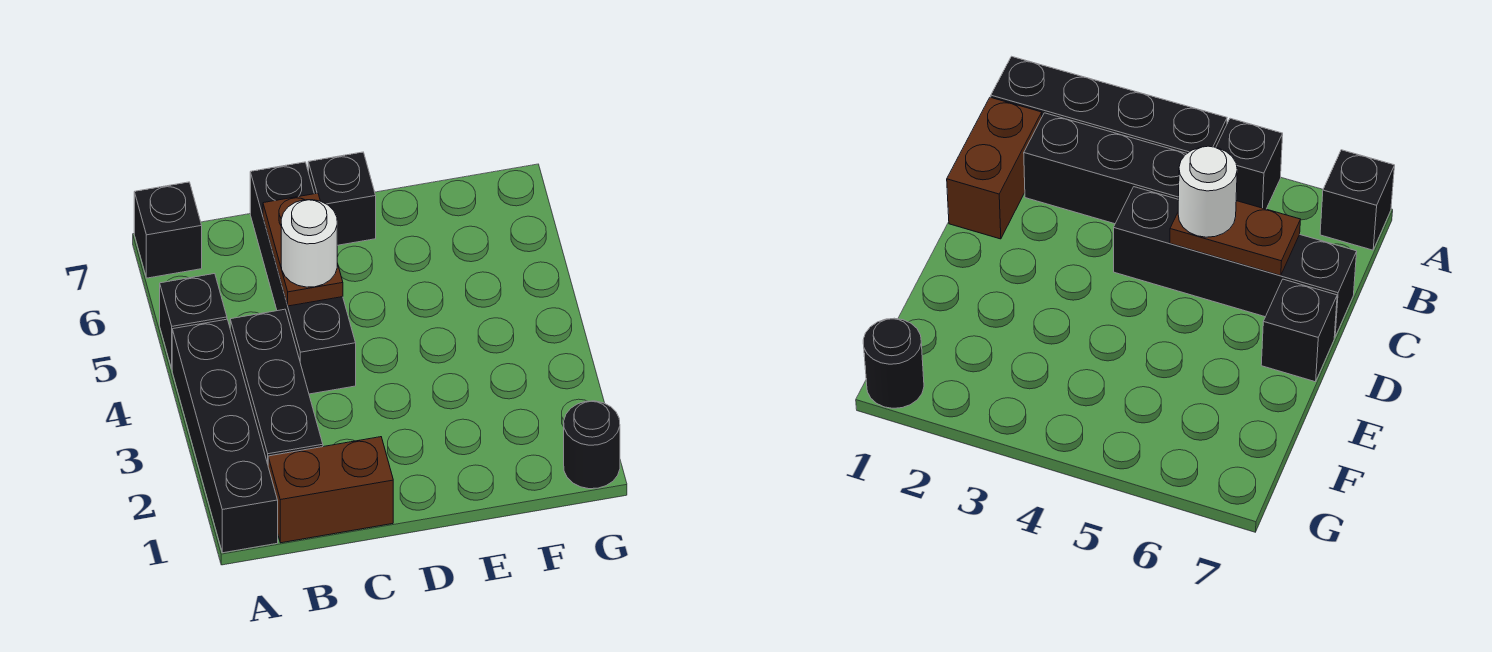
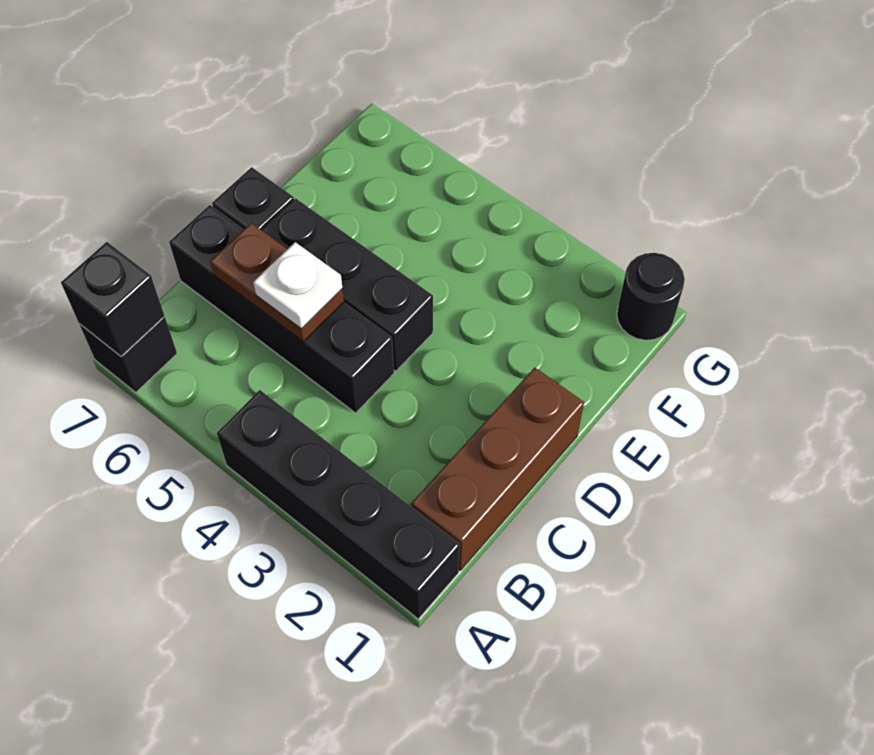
black brick A5 level 1 -> black brick A7 level 2
brown brick B1:C1 level 1 -> brown brick B1:D1 level 1
black brick B2:B4 level 1 -> black brick D4:D6 level 1
white round brick C5 level 3 -> white plate C5 level 3

